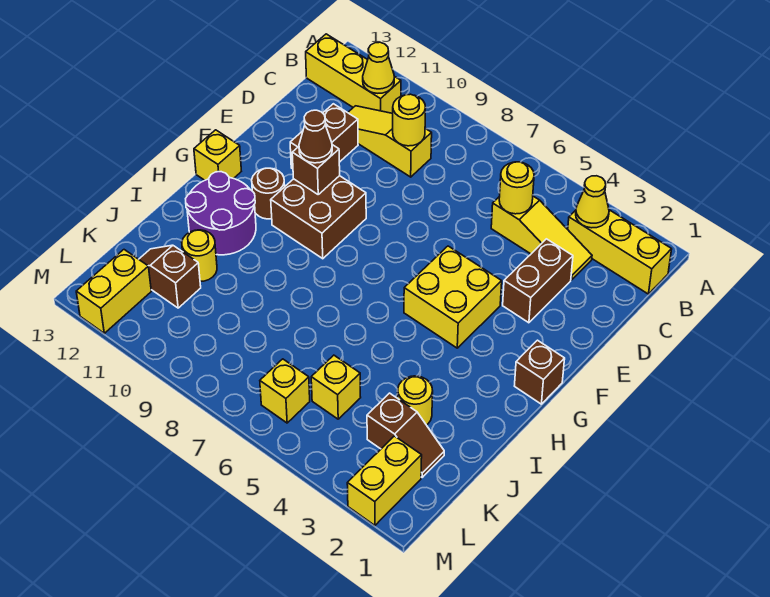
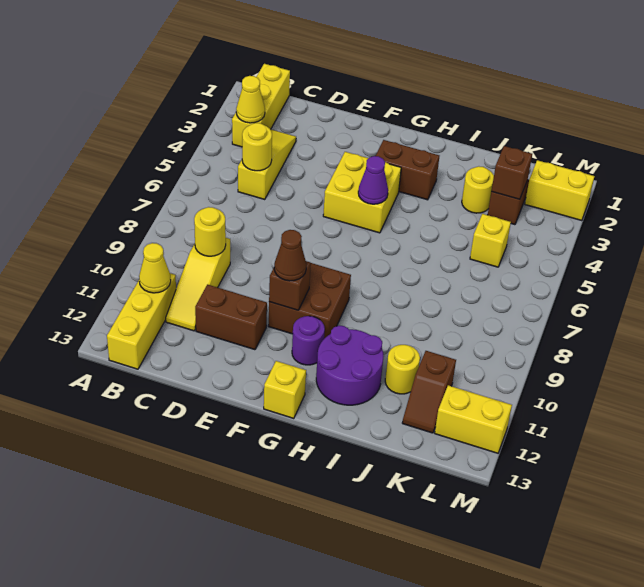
brown brick D3:E3 level 1 -> brown brick G3:H3 level 1
brown brick G1 level 1 -> brown brick K3 level 2
none -> purple cone G5 level 2
brown round brick G11 level 1 -> purple round brick G11 level 1
yellow brick L6 level 1 -> none

